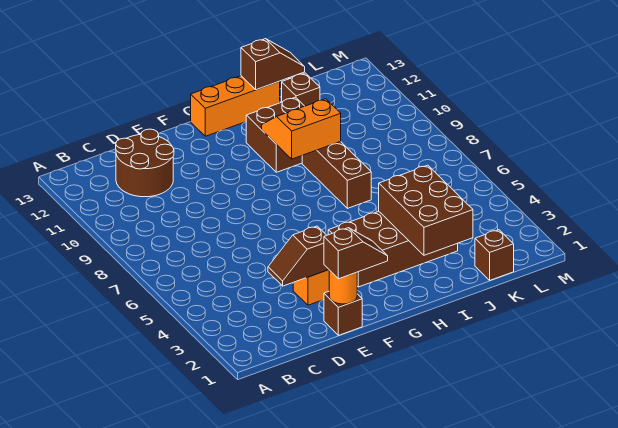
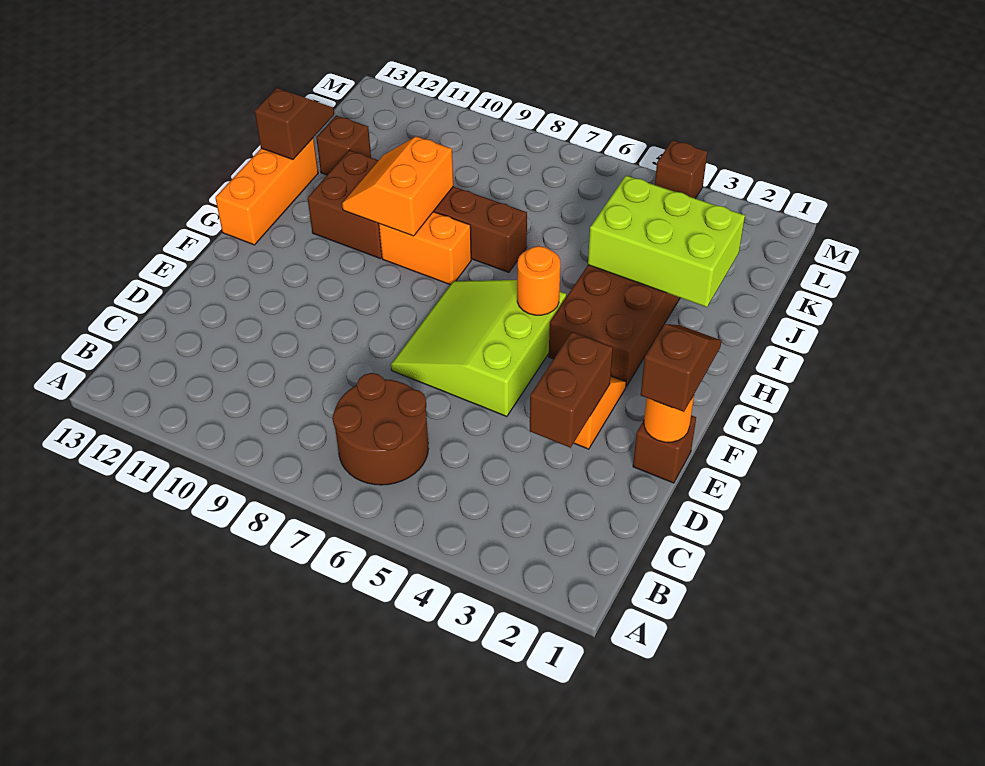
brown round brick C11:D12 level 1 -> brown round brick B6:C7 level 1
brown slope D3:E3 level 2 top E -> brown brick D3:E3 level 2
none -> lime slope E5:G7 level 1 top 5
none -> orange round brick G5 level 2
none -> orange brick H8:H9 level 1
brown brick I2:J4 level 2 -> lime brick I2:J4 level 2
brown brick K1 level 1 -> brown brick M4 level 1

